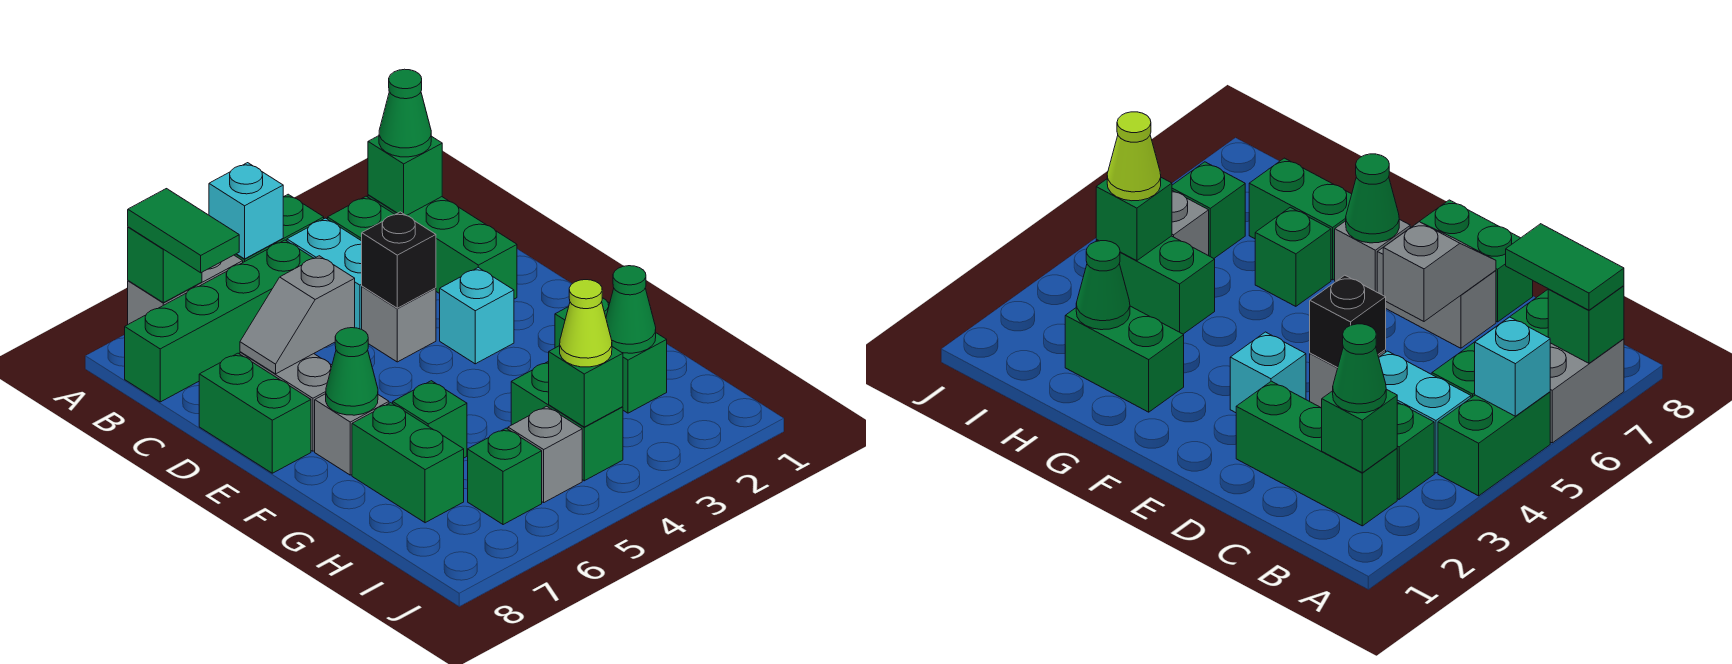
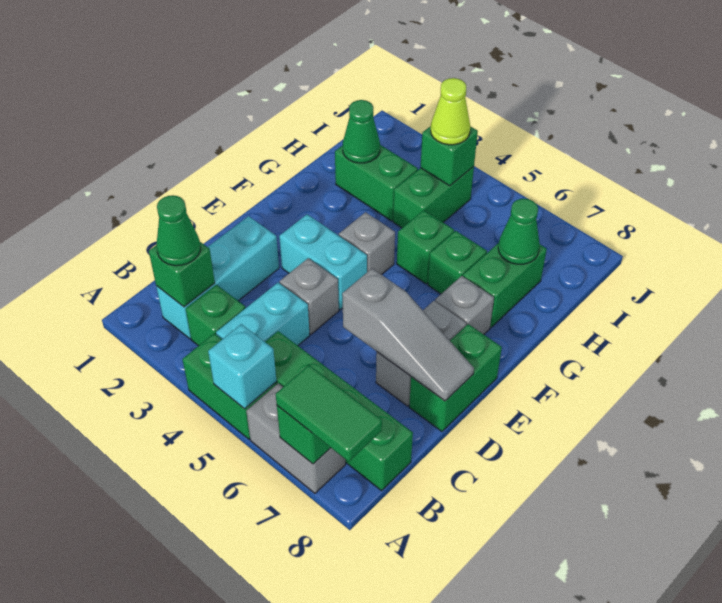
green tile A7:B7 level 3 -> green tile A7:A8 level 3
green brick B2:D2 level 1 -> cyan brick B2:D2 level 1
black brick D4 level 2 -> none
grey slope D6:D7 level 2 top 6 -> grey slope D6:D8 level 2 top 6
cyan brick E3 level 1 -> cyan brick E3:E4 level 1
green cone F7 level 2 -> green cone H7 level 2
green brick G2:H2 level 1 -> green brick H2:H3 level 1
grey brick I5 level 1 -> grey brick F4 level 1
green brick I6 level 1 -> green brick G5 level 1

